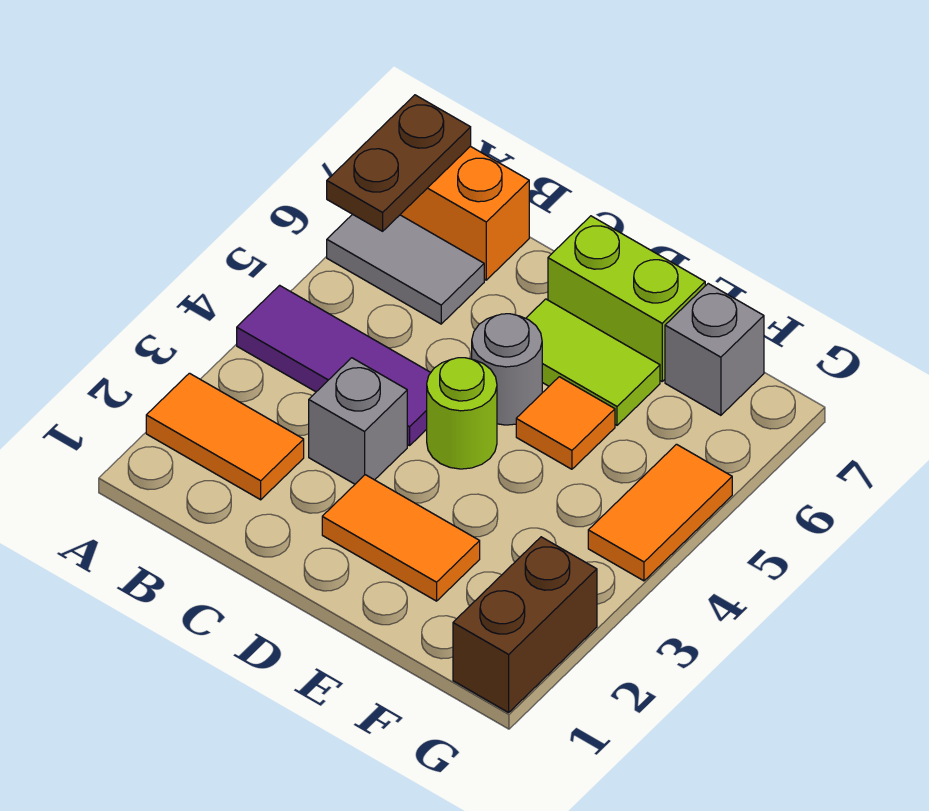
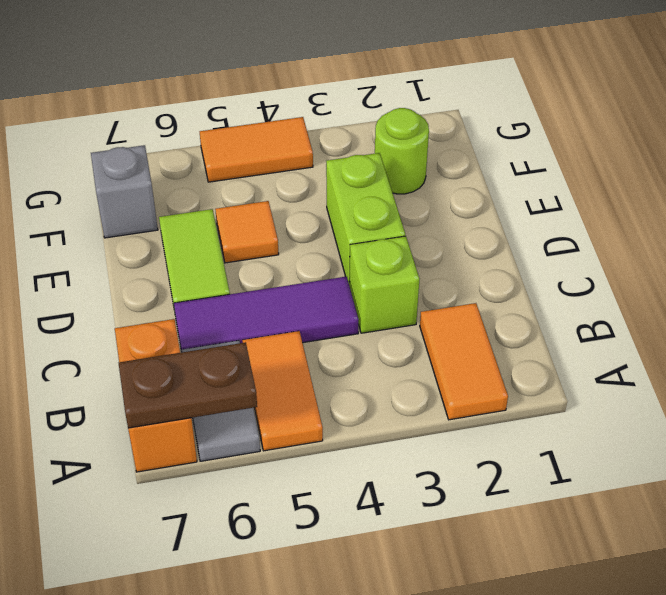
purple tile A4:C4 level 1 -> purple tile C4:C6 level 1
grey brick C3 level 1 -> lime brick C3 level 1
orange tile D2:E2 level 1 -> orange tile A5:B5 level 1
lime round brick D4 level 1 -> lime round brick F2 level 1
grey round brick D5 level 1 -> none
lime brick D7:E7 level 1 -> lime brick D3:E3 level 1
brown brick G1:G2 level 1 -> none

